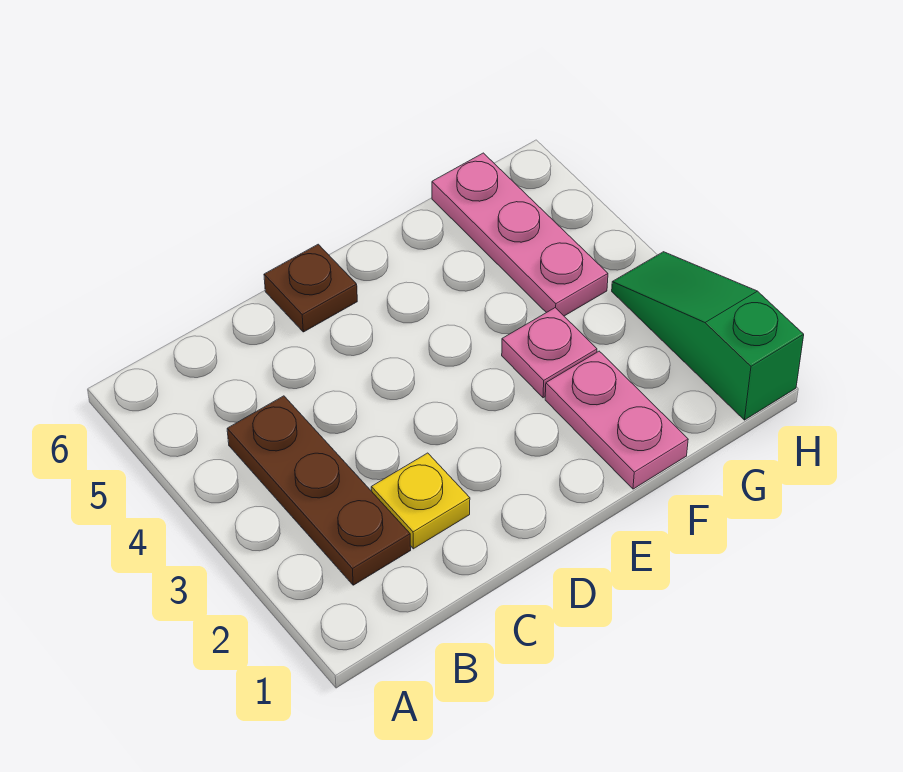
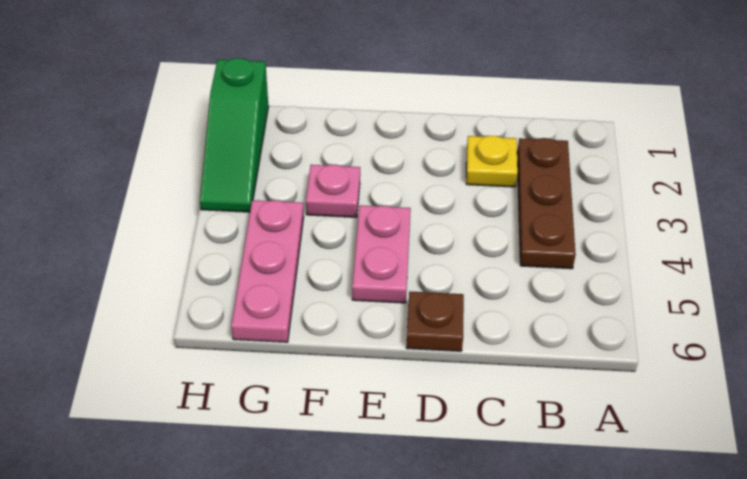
pink plate F1:F2 level 1 -> pink plate E4:E5 level 1

